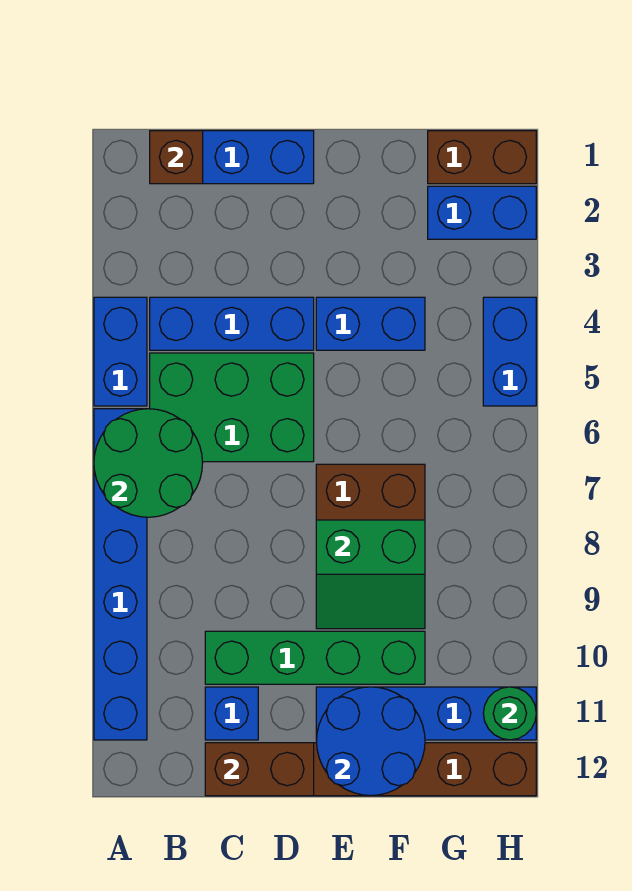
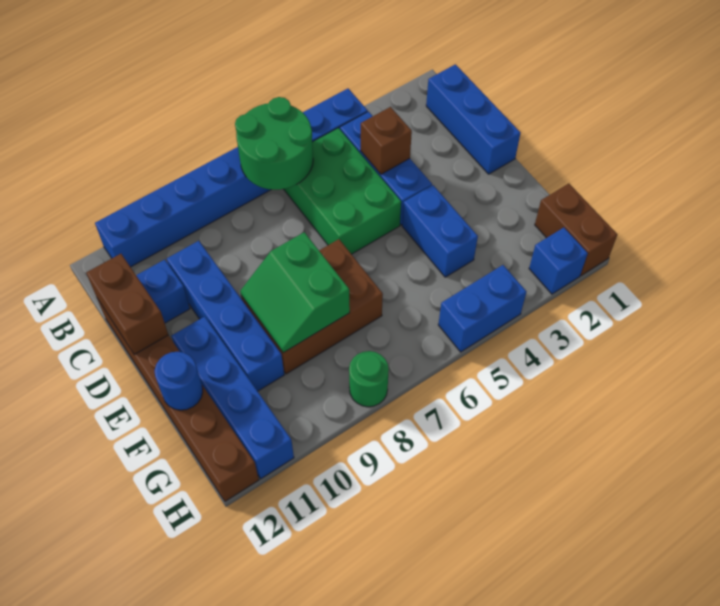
brown brick B1 level 2 -> brown brick C4 level 2
green brick C10:F10 level 1 -> blue brick C10:F10 level 1
blue round brick E11:F12 level 2 -> blue round brick F12 level 2
blue brick G2:H2 level 1 -> blue brick H2 level 1
green round brick H11 level 2 -> green round brick H8 level 1

